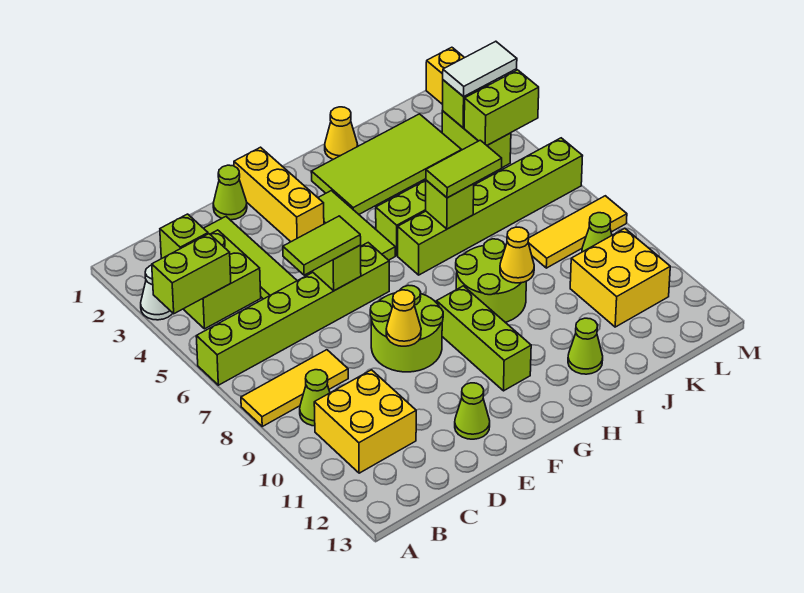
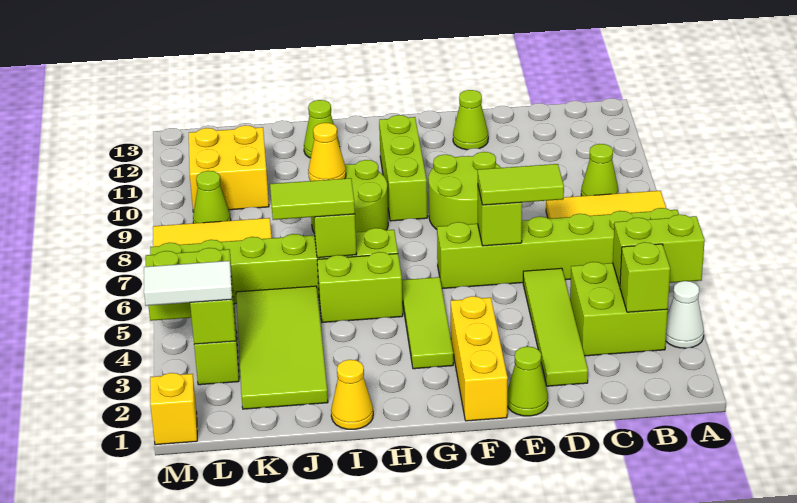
yellow brick B10:C11 level 1 -> none
yellow cone E9 level 2 -> none
lime tile H2:K3 level 1 -> lime tile J2:K5 level 1

